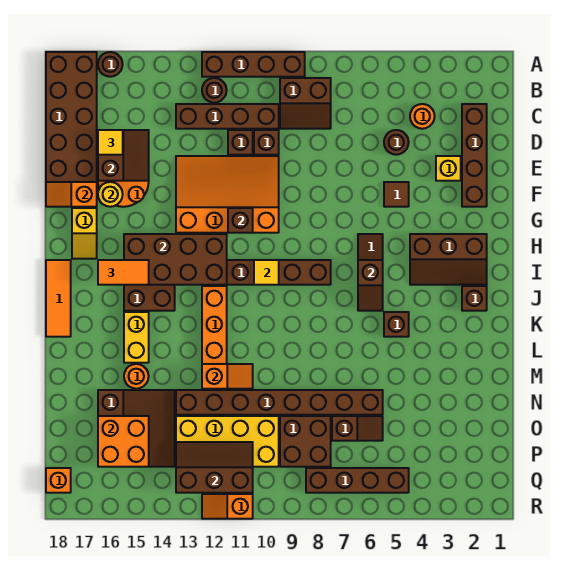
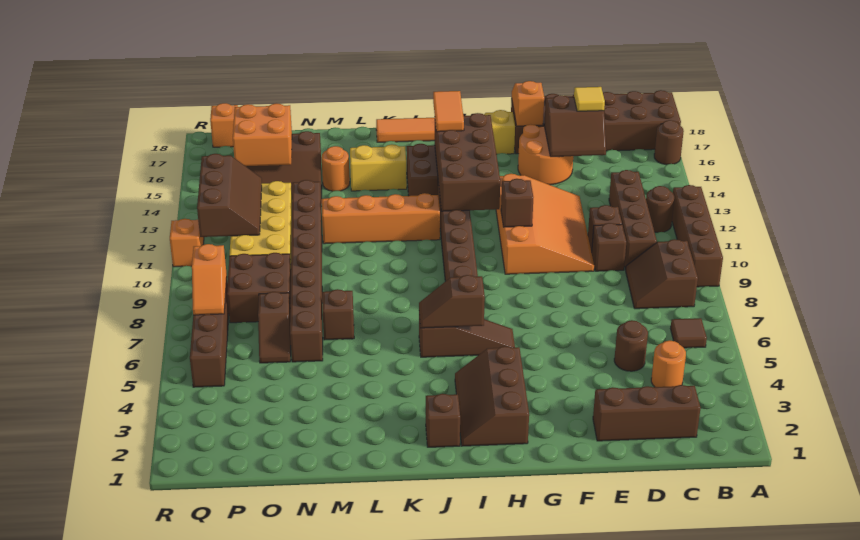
brown brick C2:F2 level 1 -> brown brick C2:E2 level 1
yellow brick E3 level 1 -> none
brown tile F5 level 1 -> brown tile B6 level 1
yellow round brick F16 level 2 -> none
yellow tile I10 level 2 -> none
brown brick K5 level 1 -> brown brick M7 level 1
orange slope M11:M12 level 2 top 12 -> orange slope Q7:Q8 level 2 top 8

